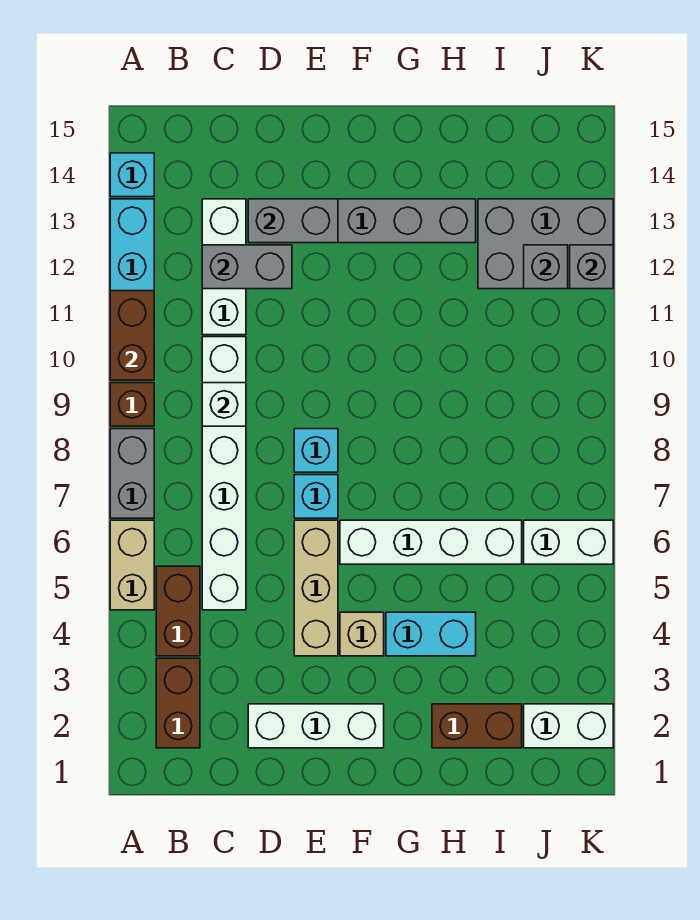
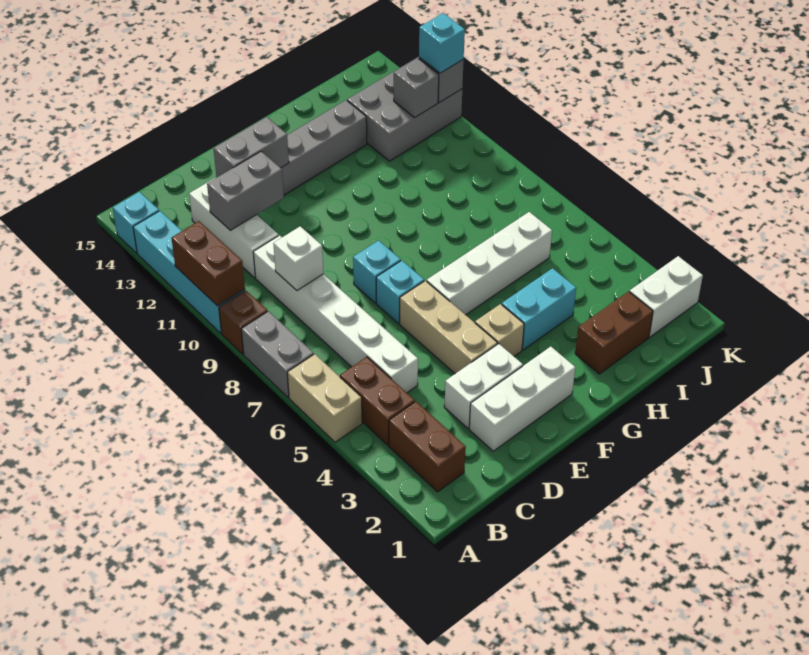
white brick J6:K6 level 1 -> white brick D3:E3 level 1
none -> cyan brick K12 level 3

